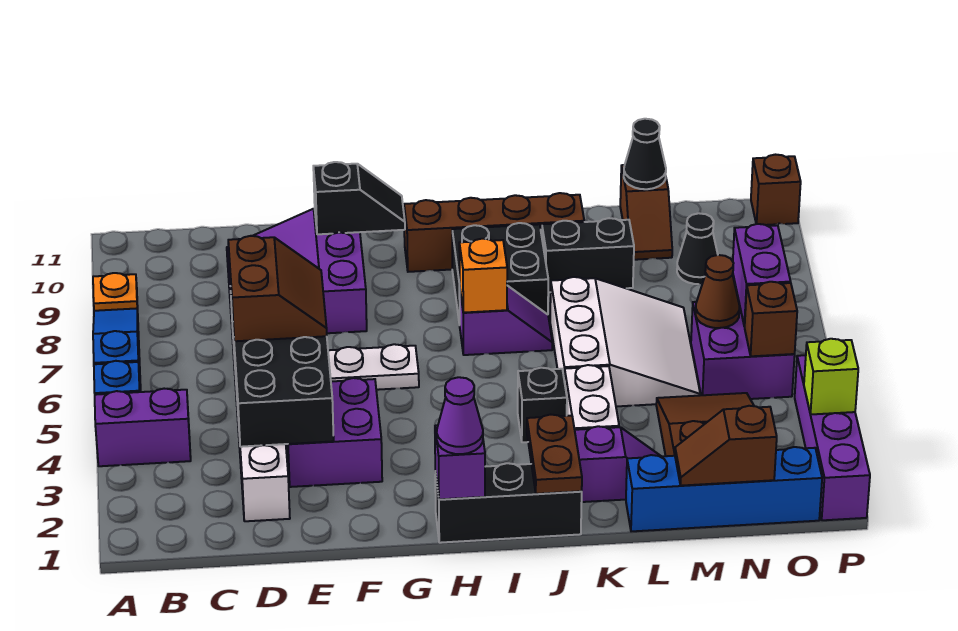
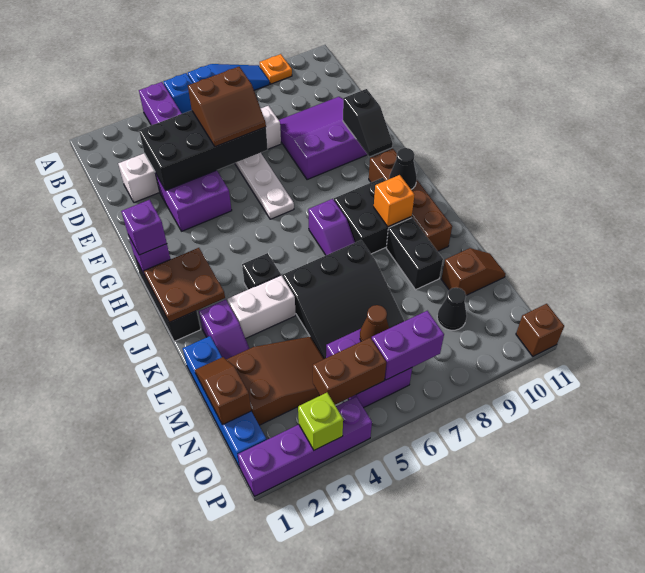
purple cone H1 level 3 -> purple brick H1 level 3
orange brick I7 level 2 -> orange brick J9 level 2
brown plate J1:J2 level 2 -> brown plate I1:J2 level 2
white slope K5:M7 level 1 top K -> black slope K5:M7 level 1 top K
brown slope M10:M11 level 1 top 11 -> brown slope M10:M11 level 1 top 10
black cone M11 level 2 -> black cone I10 level 2
brown brick O5 level 2 -> brown brick O4:O5 level 2

